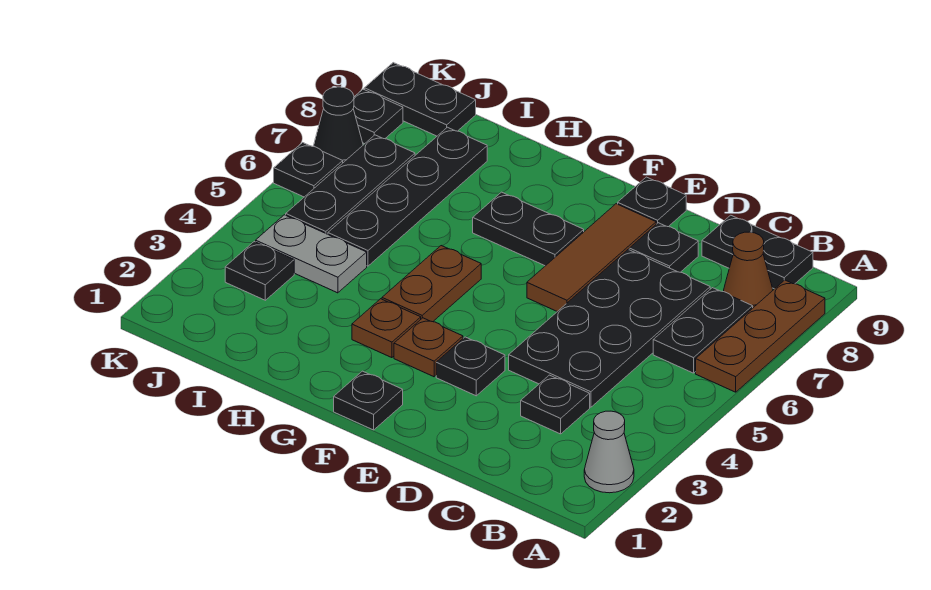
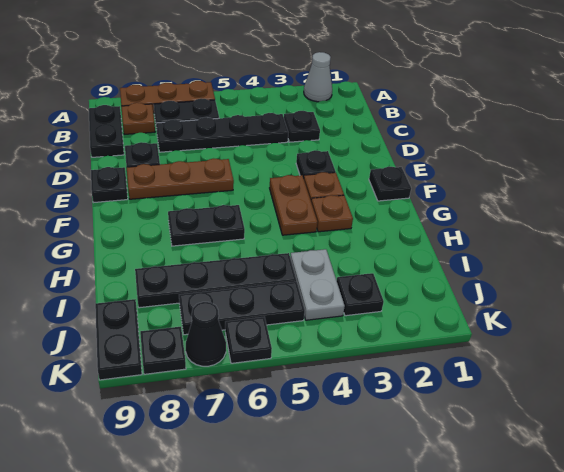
brown cone B8 level 1 -> brown plate B8 level 1
black plate C4:D7 level 1 -> black plate C4:C7 level 1
brown tile E6:E8 level 1 -> brown plate E6:E8 level 1
black plate F7:G7 level 1 -> black plate G6:G7 level 1
brown plate G4:G5 level 1 -> brown plate F4:G4 level 1

